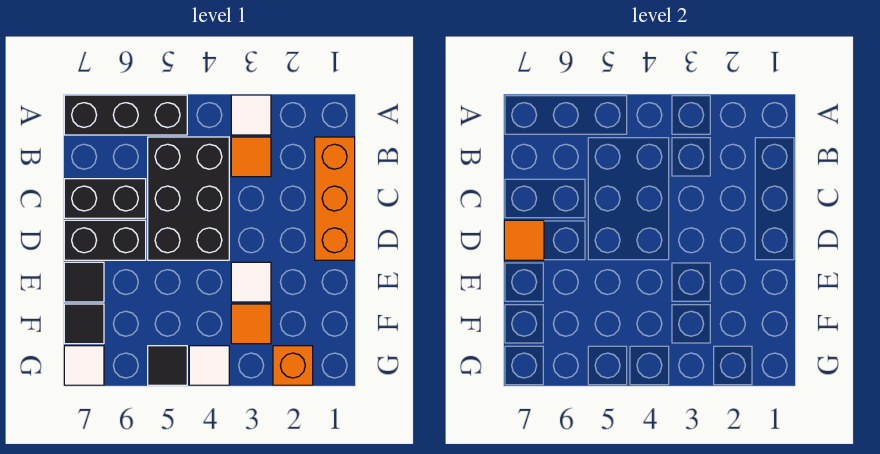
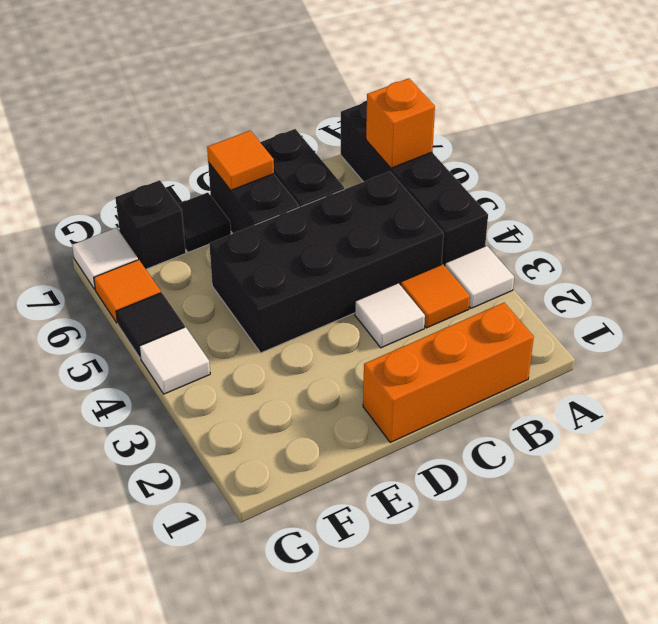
black brick A5:A7 level 1 -> black brick A4:A7 level 1
black brick B4:D5 level 1 -> black brick B4:E5 level 1
white tile E3 level 1 -> white tile C3 level 1
orange tile F3 level 1 -> orange tile G6 level 1
black tile F7 level 1 -> black brick F7 level 1
orange brick G2 level 1 -> orange brick A6 level 2

